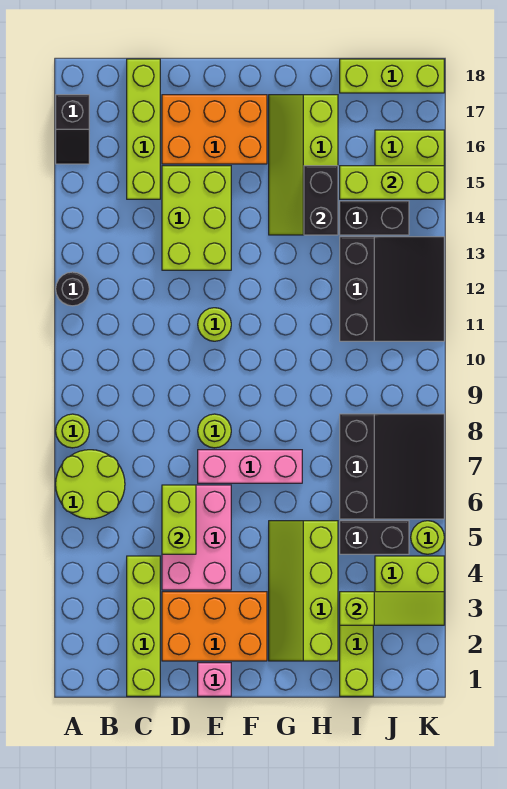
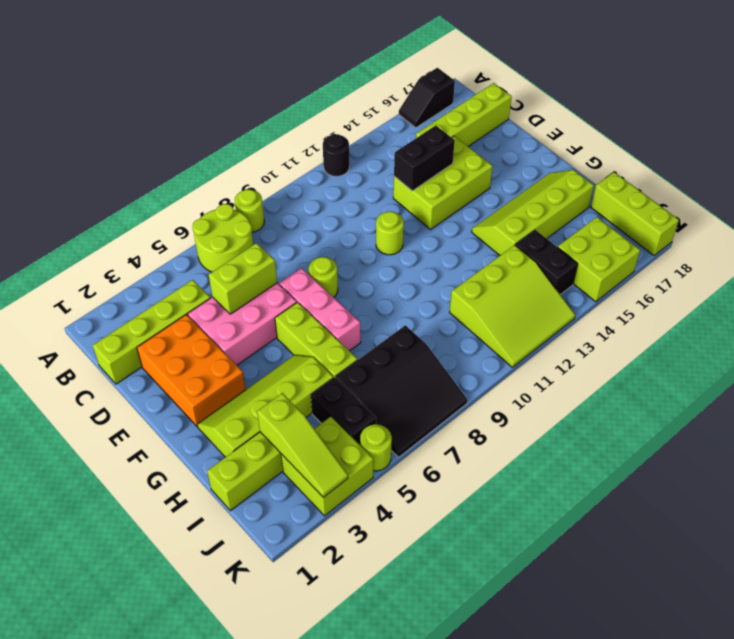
orange brick D16:F17 level 1 -> none
pink brick E1 level 1 -> none
black brick H14:H15 level 2 -> black brick D13:D14 level 2
black slope I11:K13 level 1 top I -> lime slope I11:K13 level 1 top I
lime brick I15:K15 level 2 -> lime brick F6:H6 level 1

